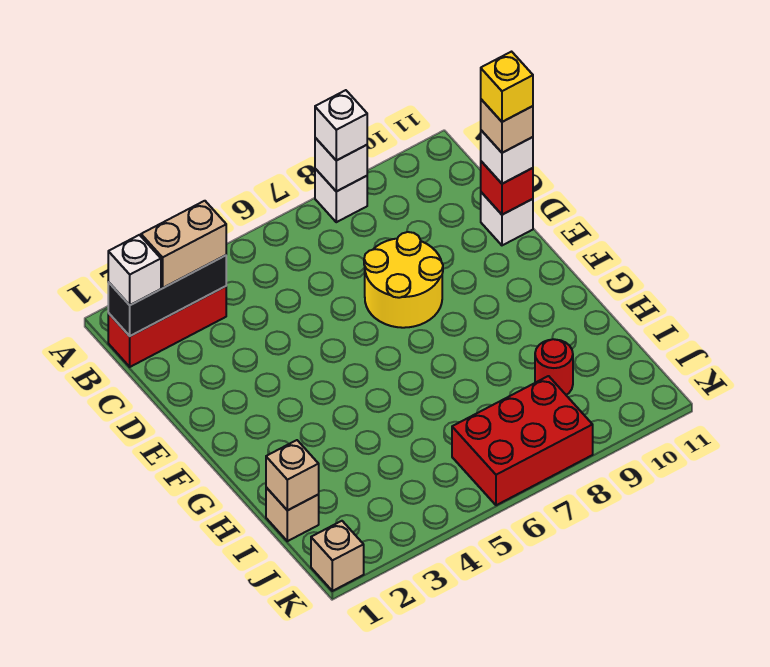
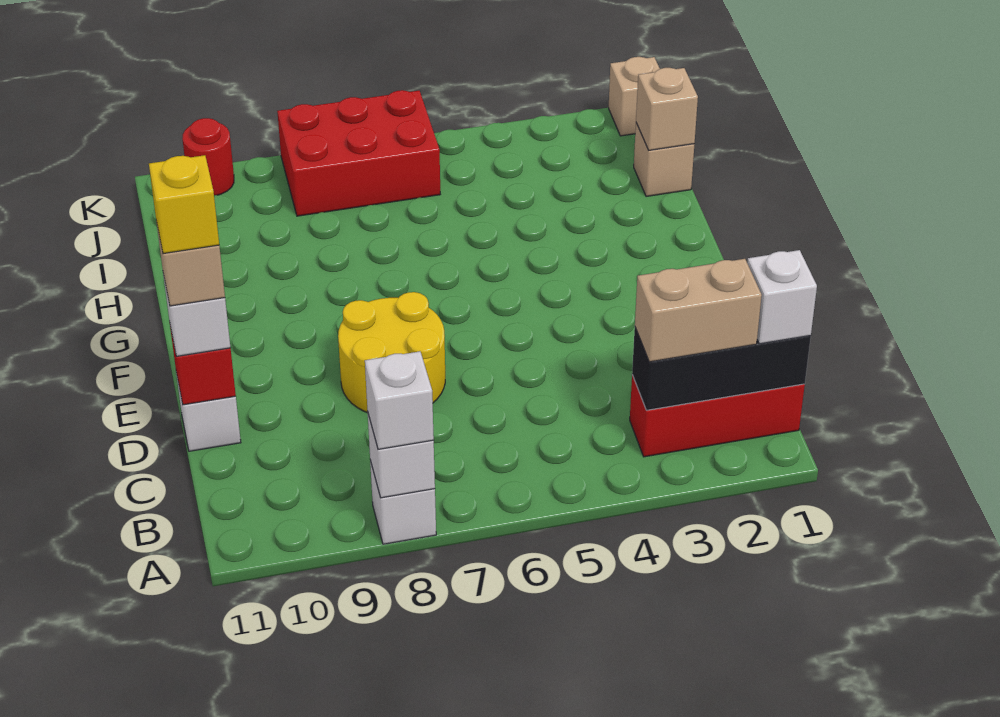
red round brick I9 level 1 -> red round brick K10 level 1

